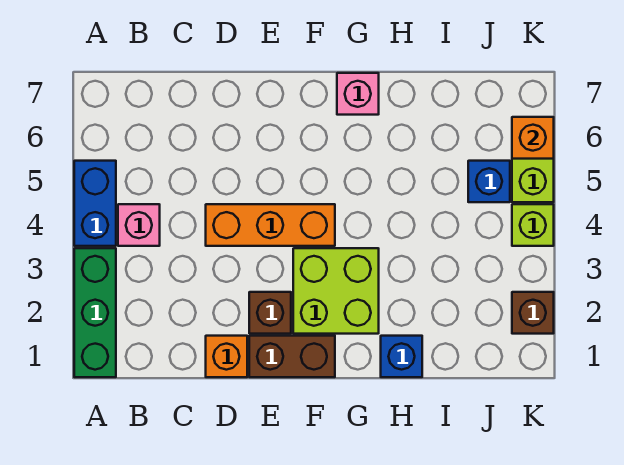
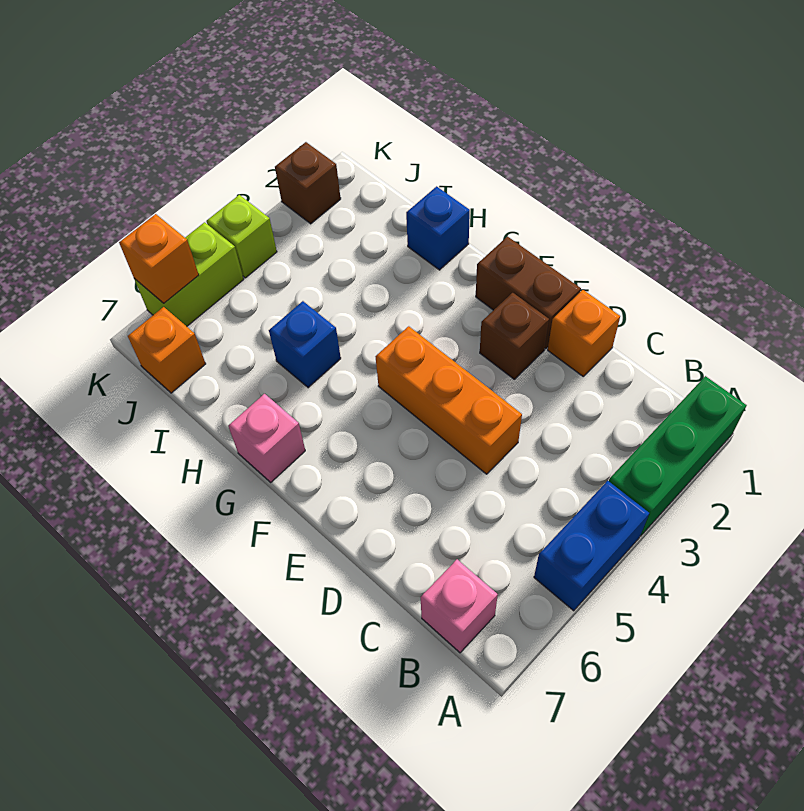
pink brick B4 level 1 -> pink brick B7 level 1
lime brick F2:G3 level 1 -> none
blue brick J5 level 1 -> blue brick H5 level 1
none -> orange brick J7 level 1

